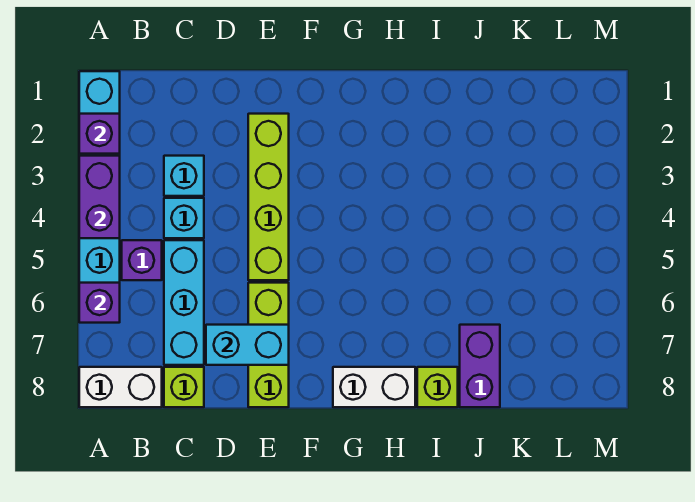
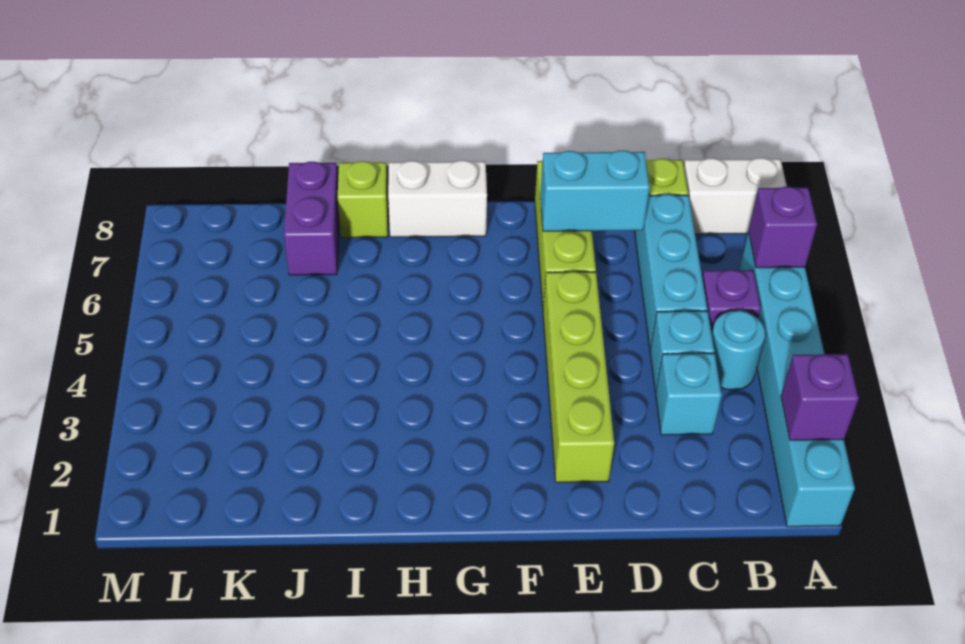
purple brick A3:A4 level 2 -> none
none -> cyan round brick B4 level 1

